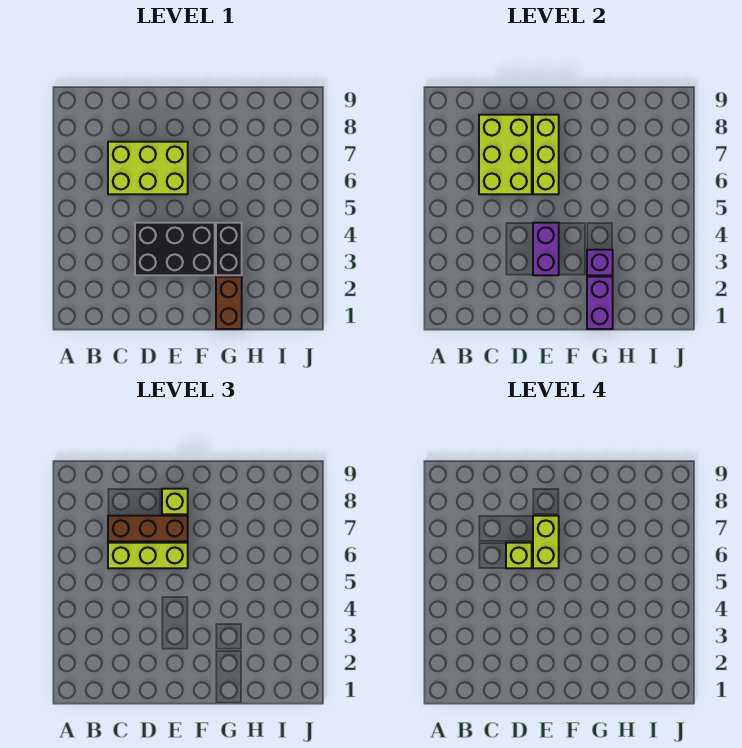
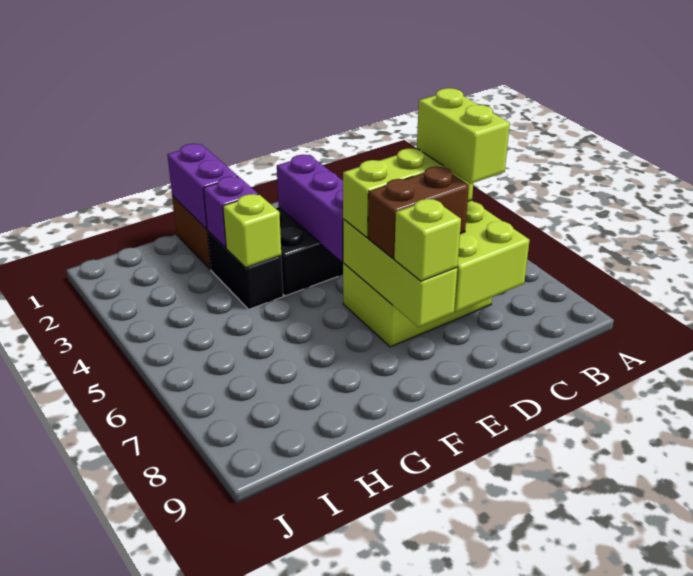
brown brick C7:E7 level 3 -> brown brick D7:E7 level 3
lime brick D6 level 4 -> lime brick G4 level 2
purple brick E3:E4 level 2 -> purple brick E3:E5 level 2
lime brick E6:E7 level 4 -> lime brick C6:C7 level 4

